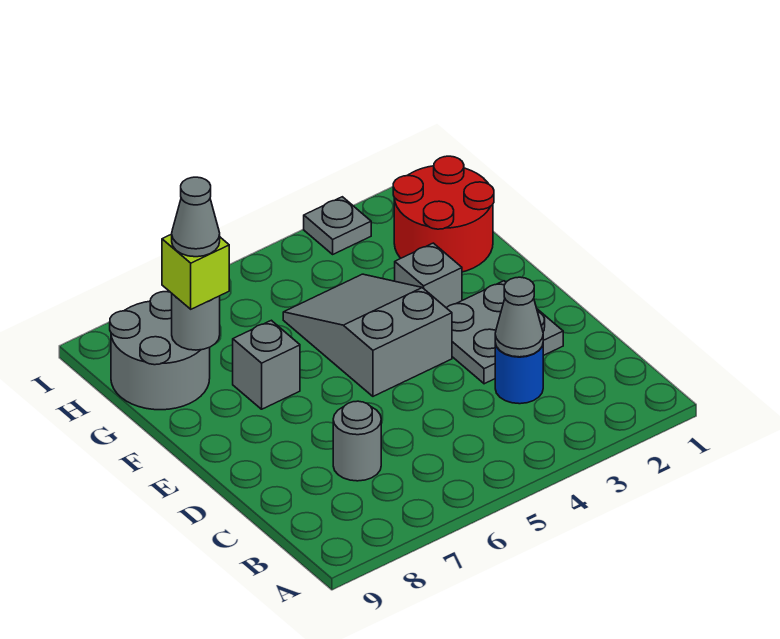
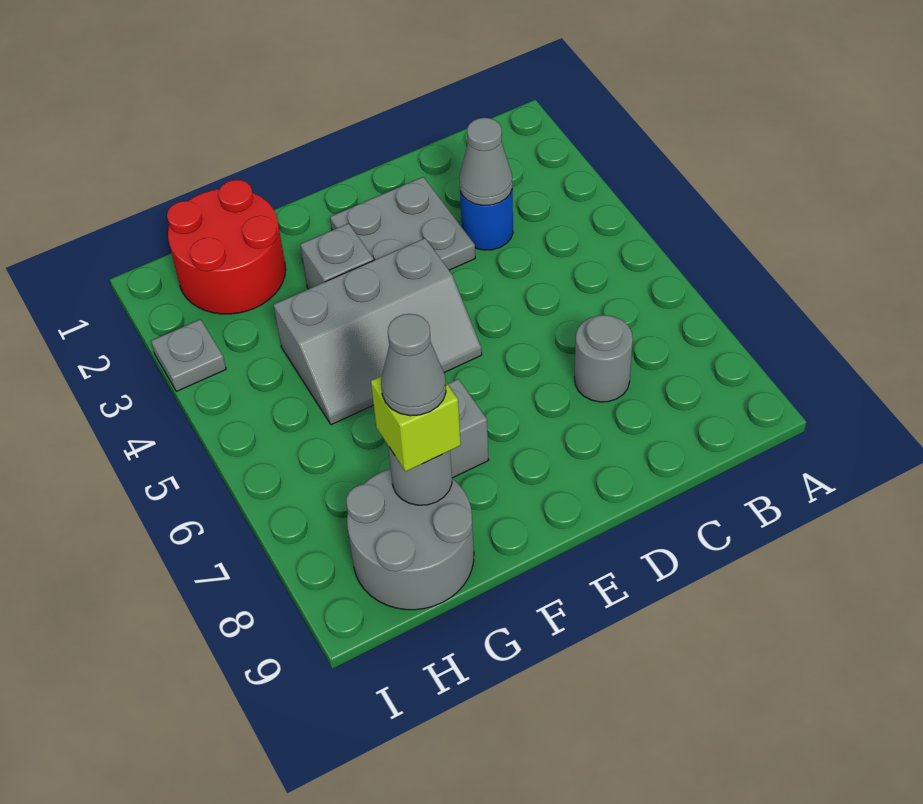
grey slope E4:G5 level 1 top E -> grey slope E4:G5 level 1 top 4

